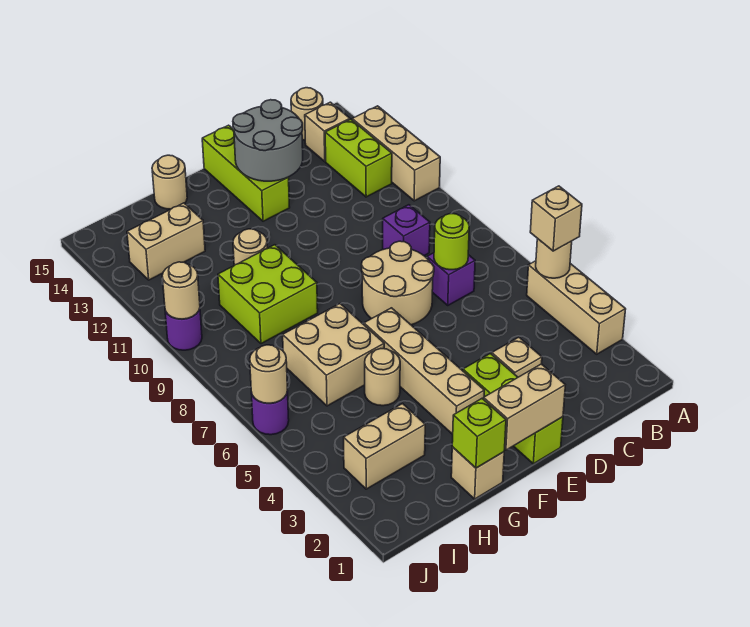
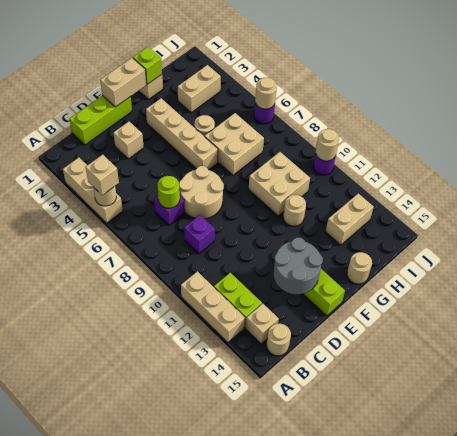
lime brick E1:E3 level 1 -> lime brick C1:E1 level 1
lime brick G9:H10 level 1 -> tan brick G9:H10 level 1

